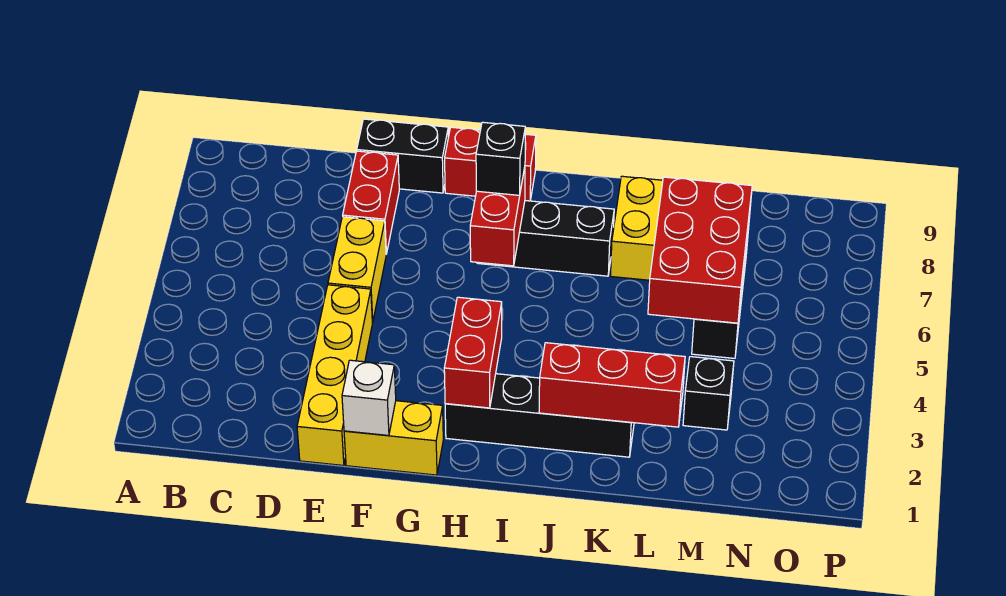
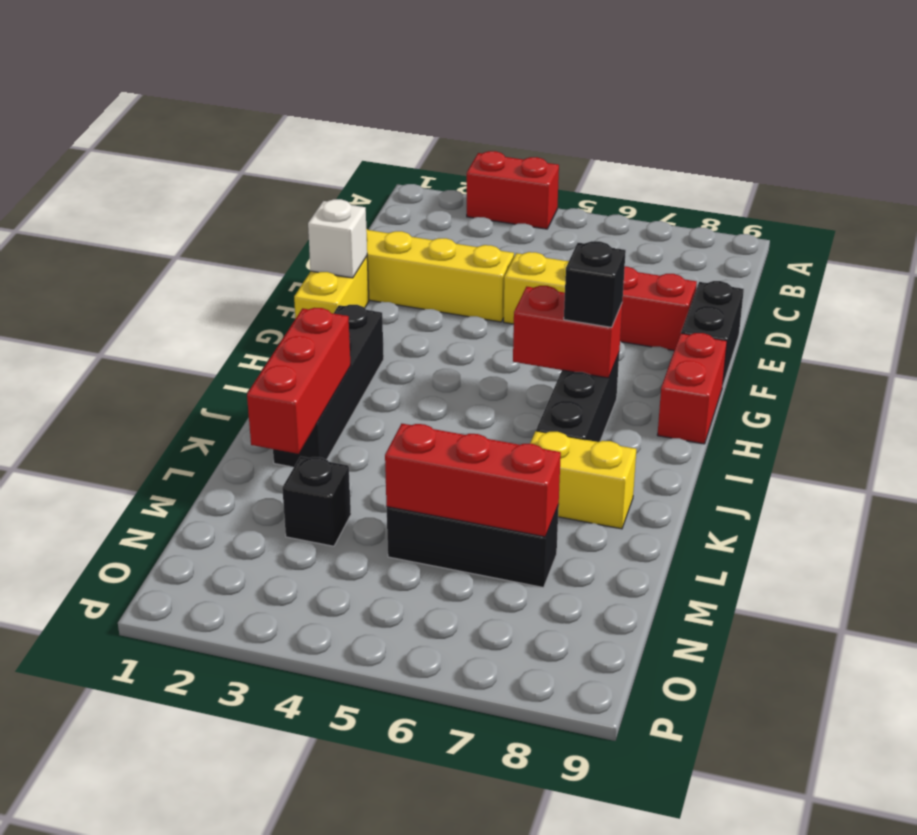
red brick H2:H3 level 2 -> red brick A3:A4 level 1
red brick L5:M7 level 2 -> red brick M5:M7 level 2

